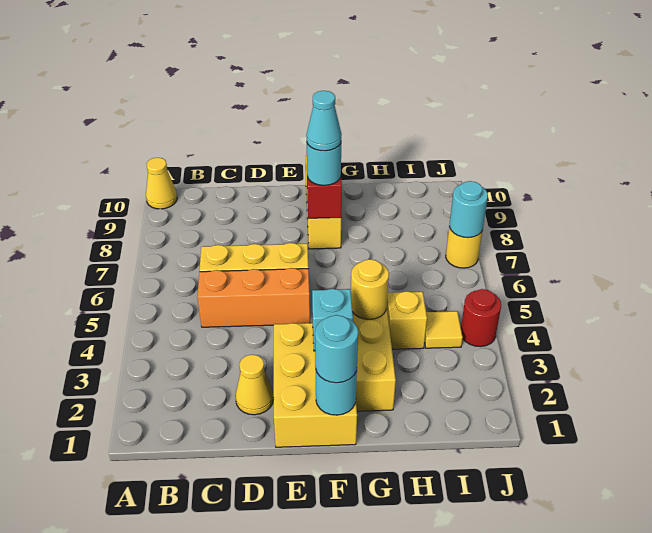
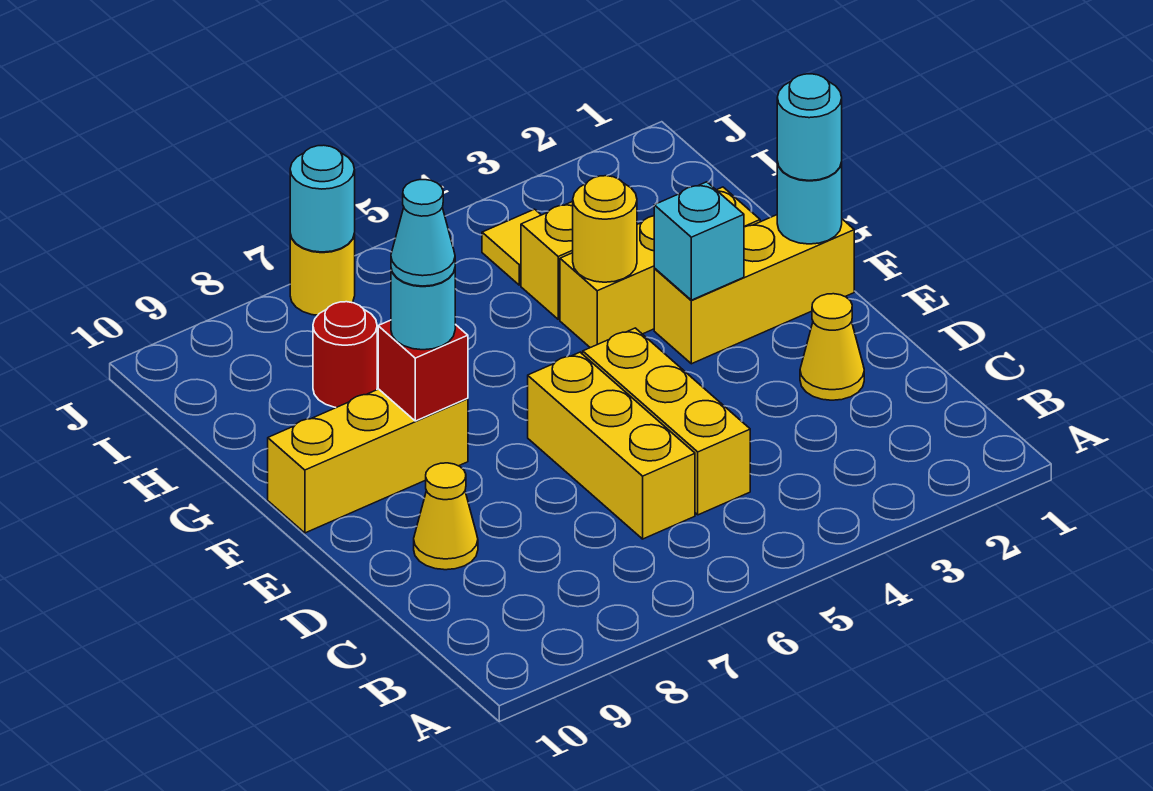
yellow cone A10 level 1 -> yellow cone D9 level 1
orange brick C5:E5 level 1 -> yellow brick C5:E5 level 1
yellow brick E1:F3 level 1 -> yellow brick F1:F3 level 1
red round brick J4 level 1 -> red round brick H8 level 1

